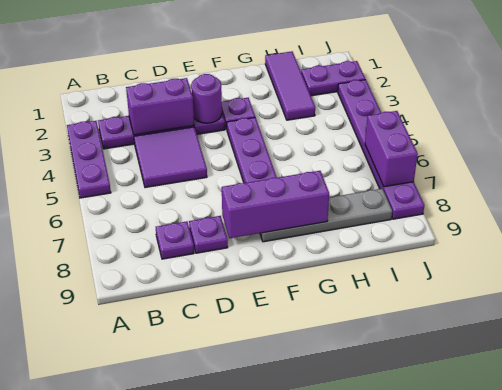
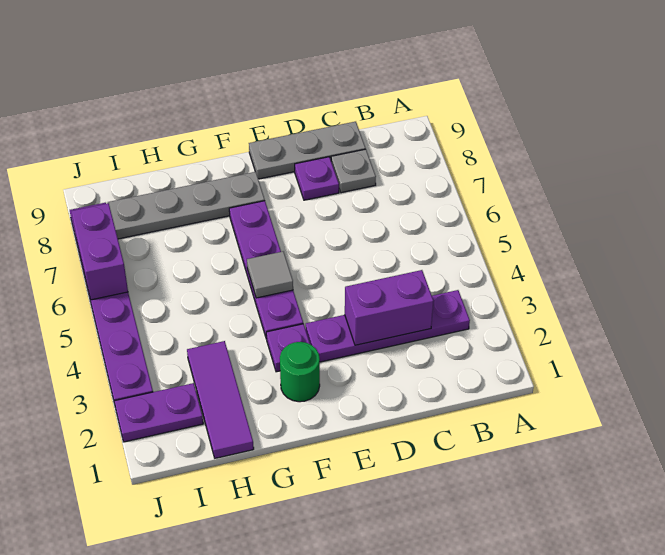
purple plate A3:A5 level 1 -> none
purple tile C4:D5 level 1 -> none
purple plate C8 level 1 -> grey plate C8 level 1
none -> grey plate C9:E9 level 1
purple round brick E3 level 2 -> none
purple brick E8:G8 level 2 -> none
none -> green round brick F2 level 1
none -> grey tile F5 level 2

